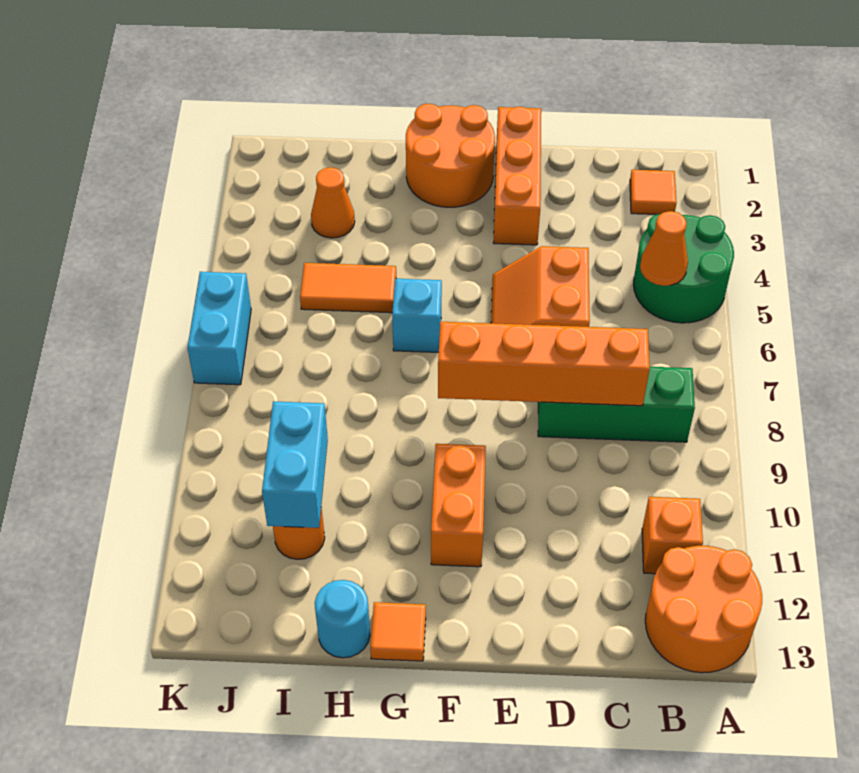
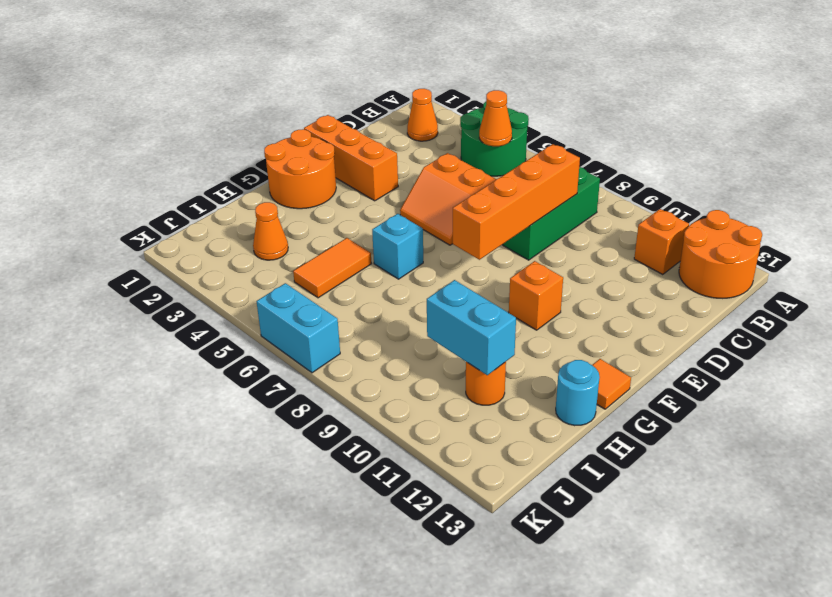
orange tile B2 level 1 -> orange cone B2 level 1
orange brick F10:F11 level 1 -> orange brick F10 level 1

